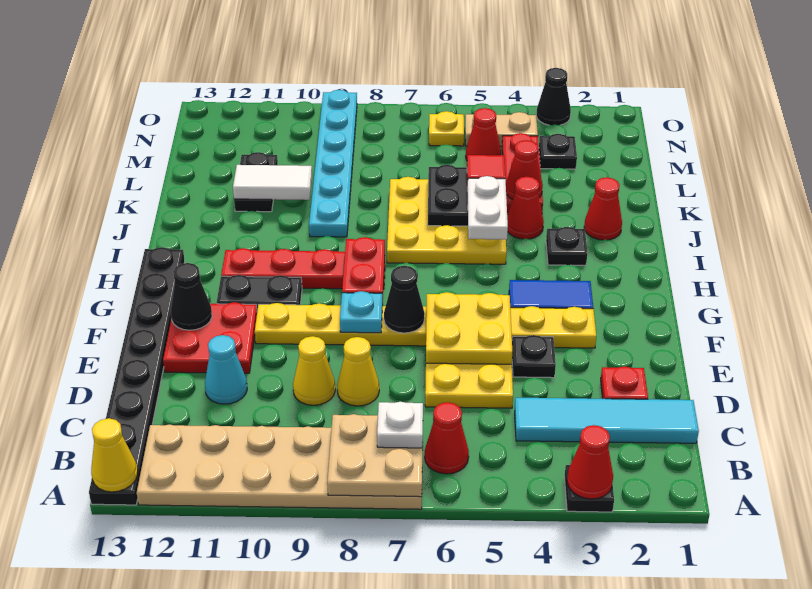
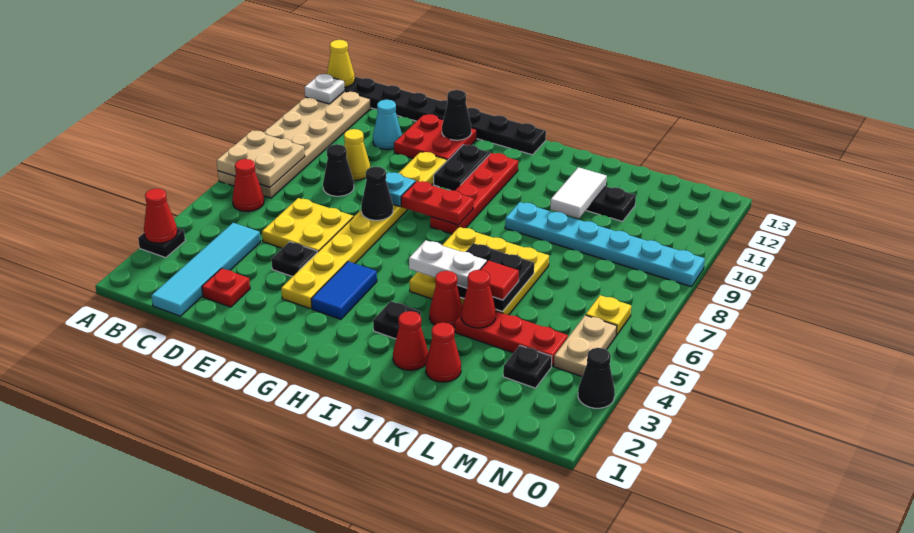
white plate B7 level 3 -> white plate A12 level 2
yellow cone D8 level 1 -> black cone D8 level 1
yellow plate E5:F6 level 2 -> none
red cone M5 level 1 -> red cone K2 level 1

